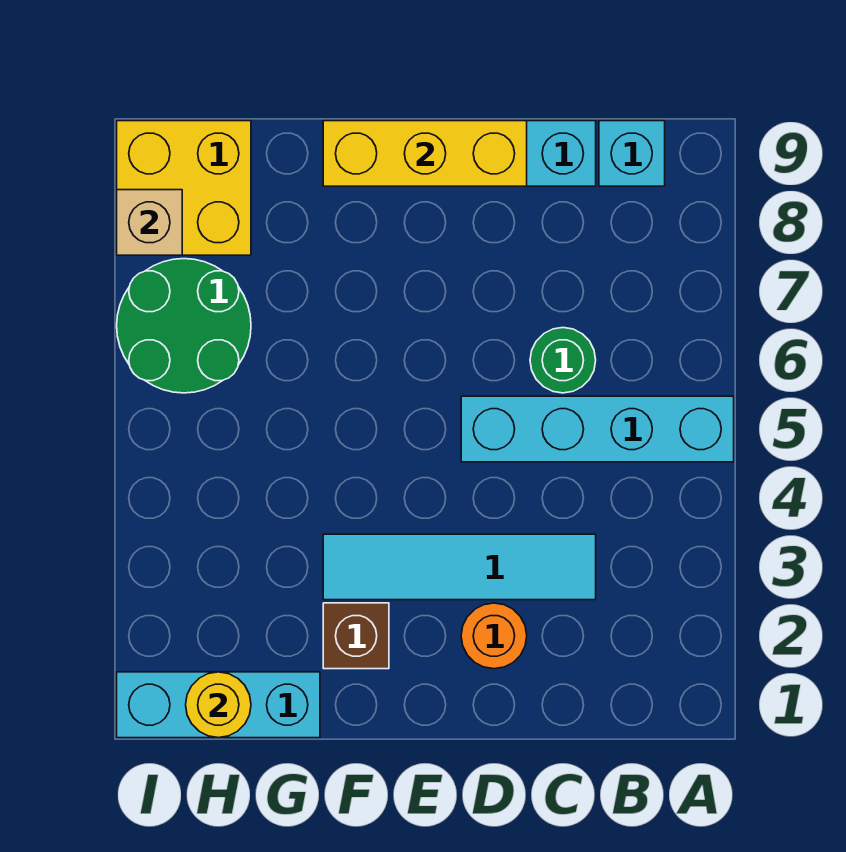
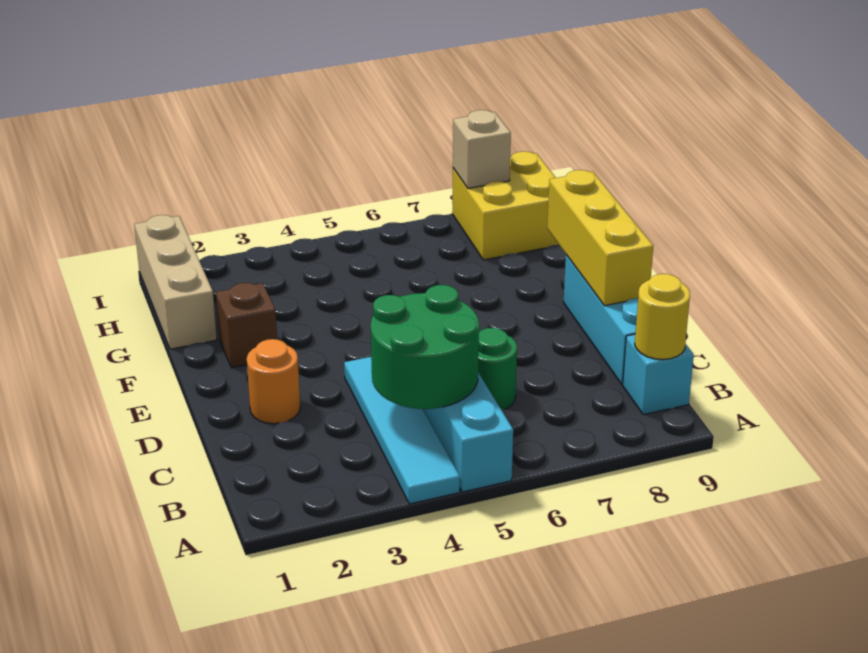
cyan tile C3:F3 level 1 -> cyan tile A4:D4 level 1
cyan brick G1:I1 level 1 -> tan brick G1:I1 level 1
yellow round brick H1 level 2 -> yellow round brick B9 level 2
green round brick H6:I7 level 1 -> green round brick B4:C5 level 2

